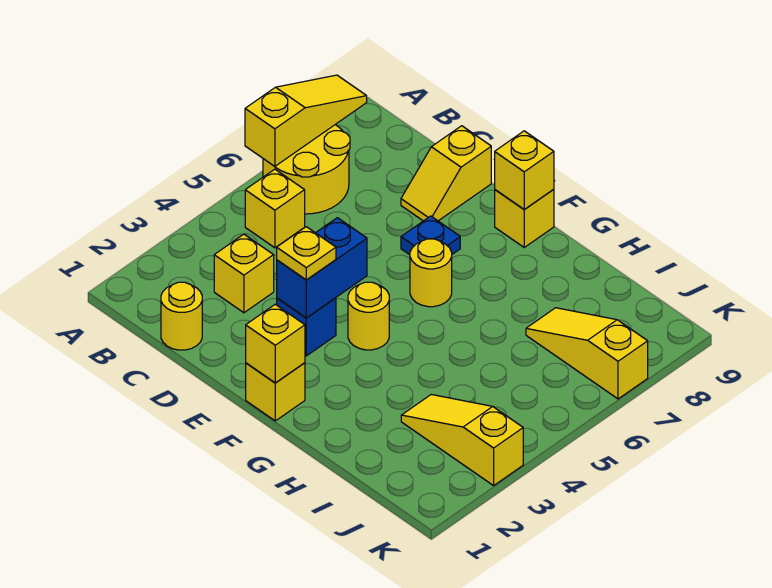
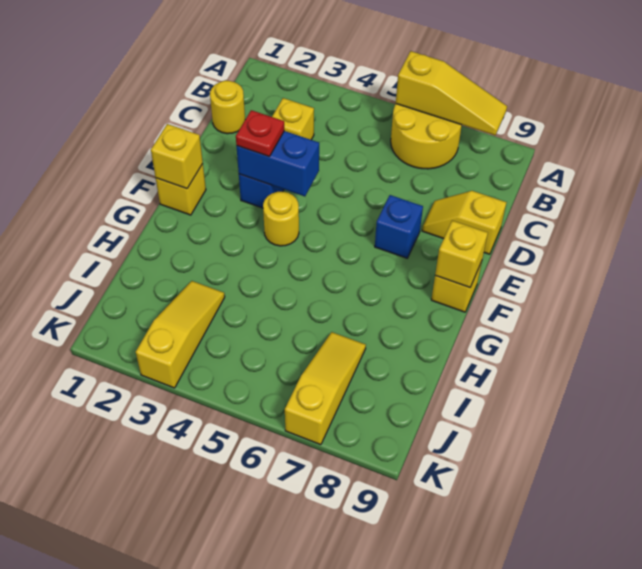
yellow brick B5 level 1 -> none
yellow plate E3 level 3 -> red plate E3 level 3
blue plate E7 level 1 -> blue brick E7 level 1
yellow round brick F6 level 1 -> none

